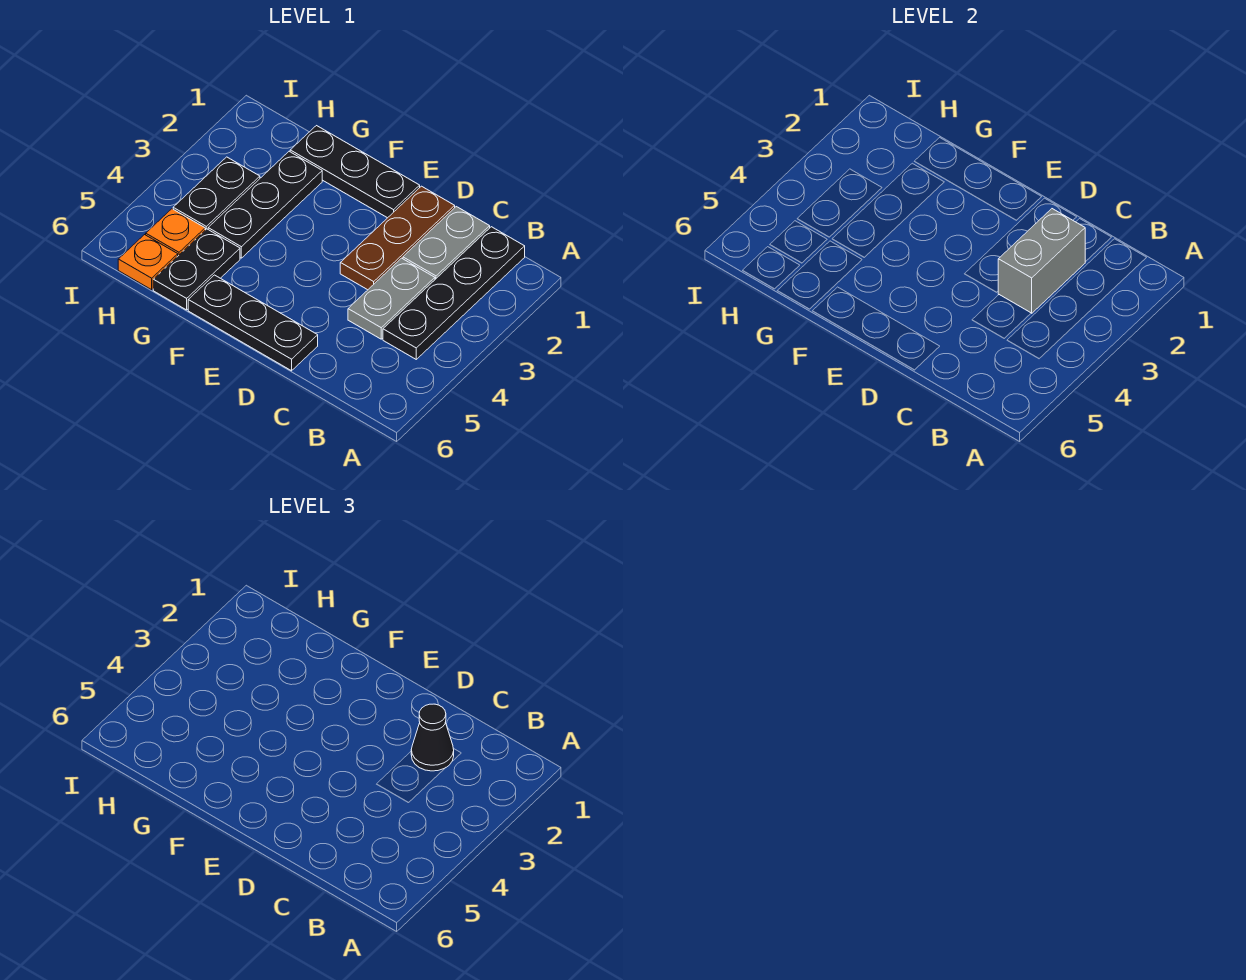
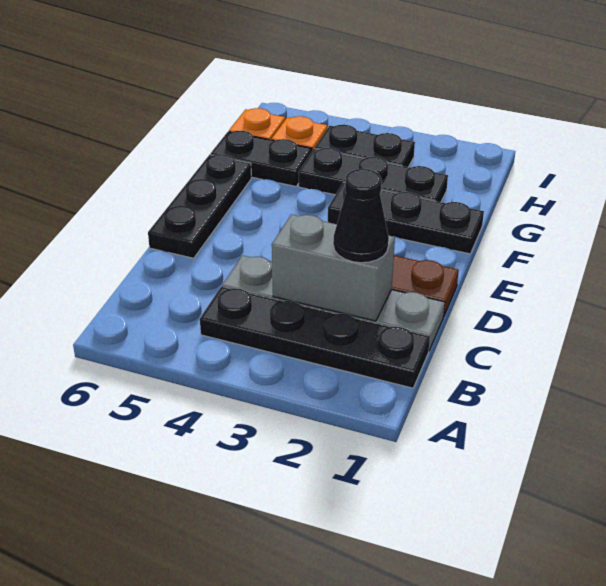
black plate E1:G1 level 1 -> black plate F1:F3 level 1

